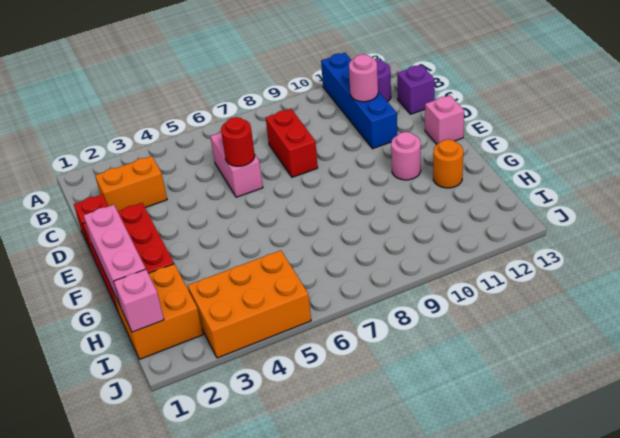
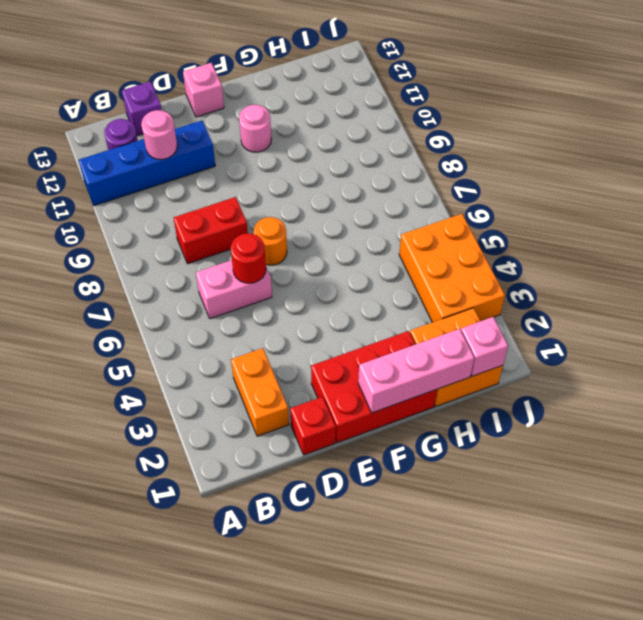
orange round brick G12 level 1 -> orange round brick E7 level 1

